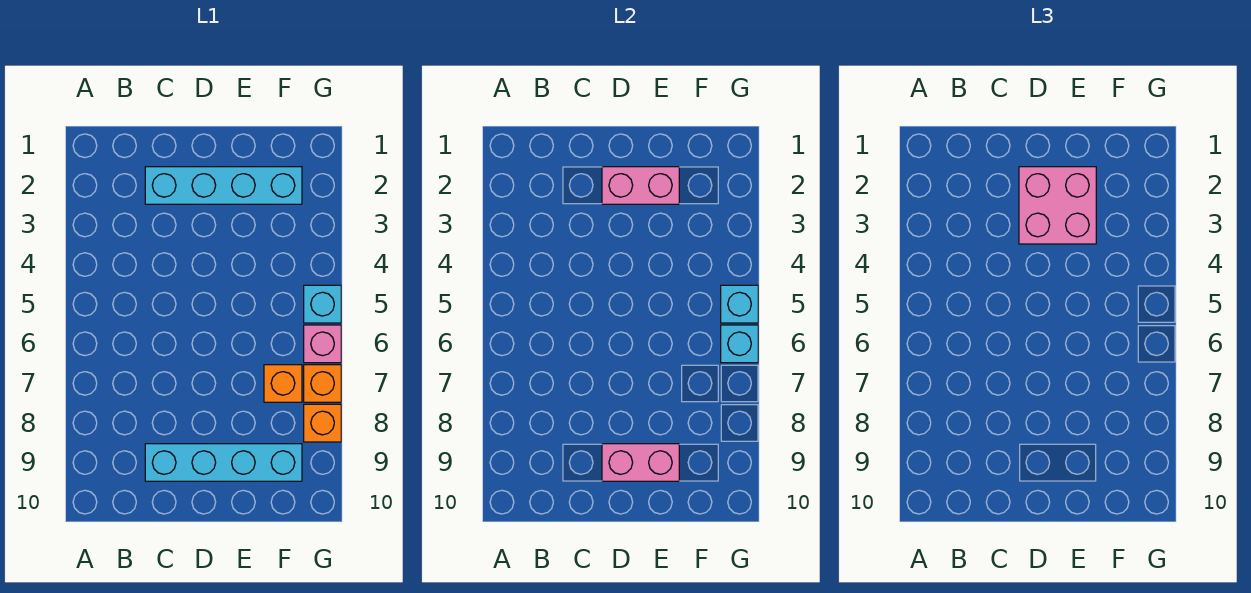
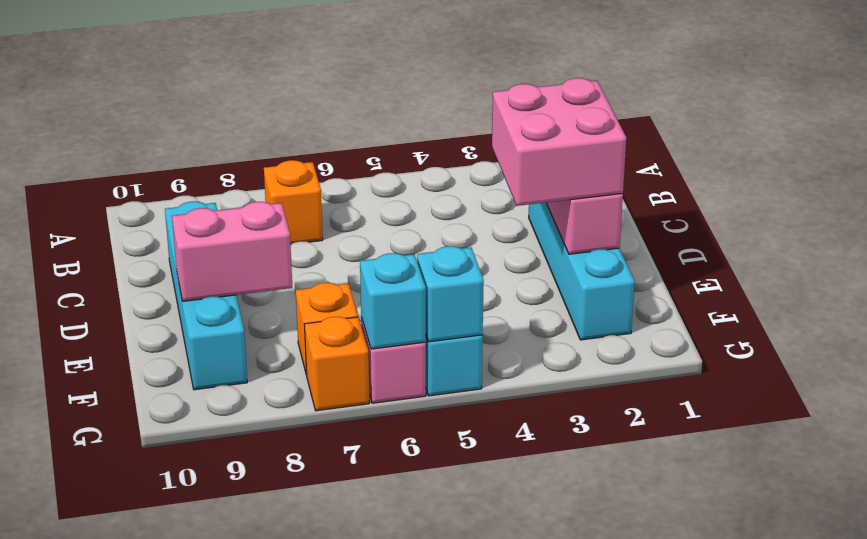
pink brick D9:E9 level 2 -> pink brick E8:E9 level 2
orange brick G8 level 1 -> orange brick B7 level 1

